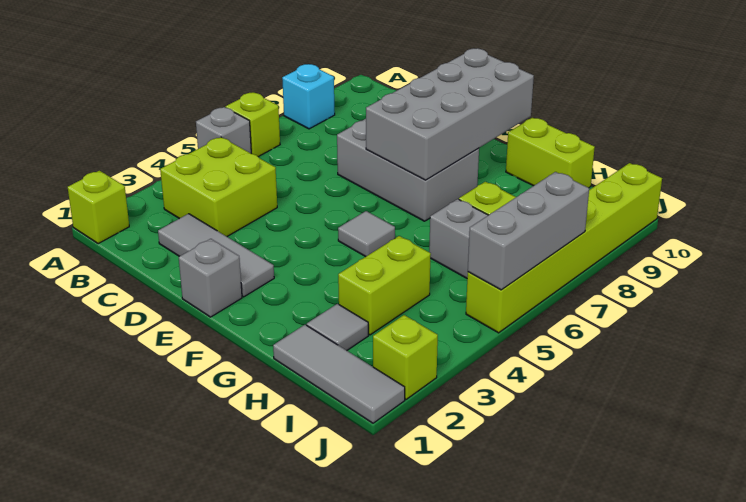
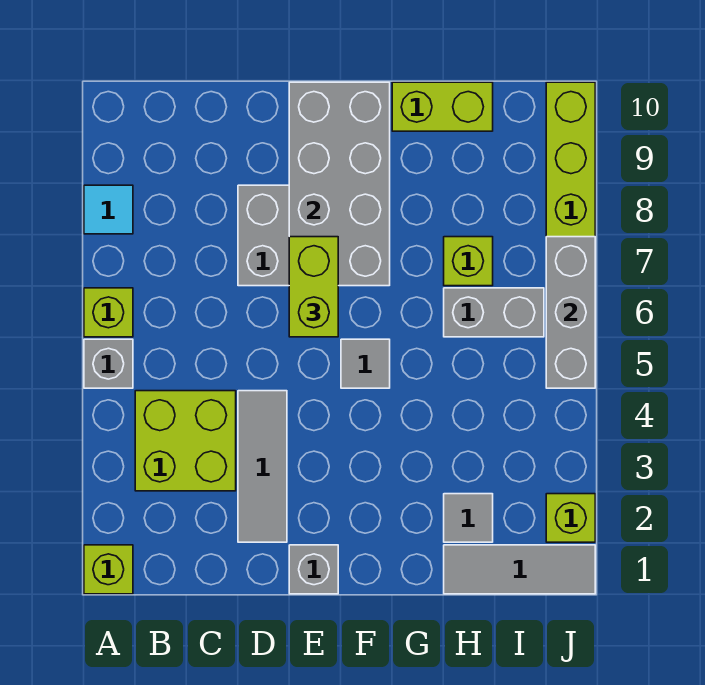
cyan brick A8 level 1 -> cyan tile A8 level 1
grey tile C2:E2 level 1 -> grey tile D2:D4 level 1
lime brick H3:H4 level 1 -> lime brick E6:E7 level 3

